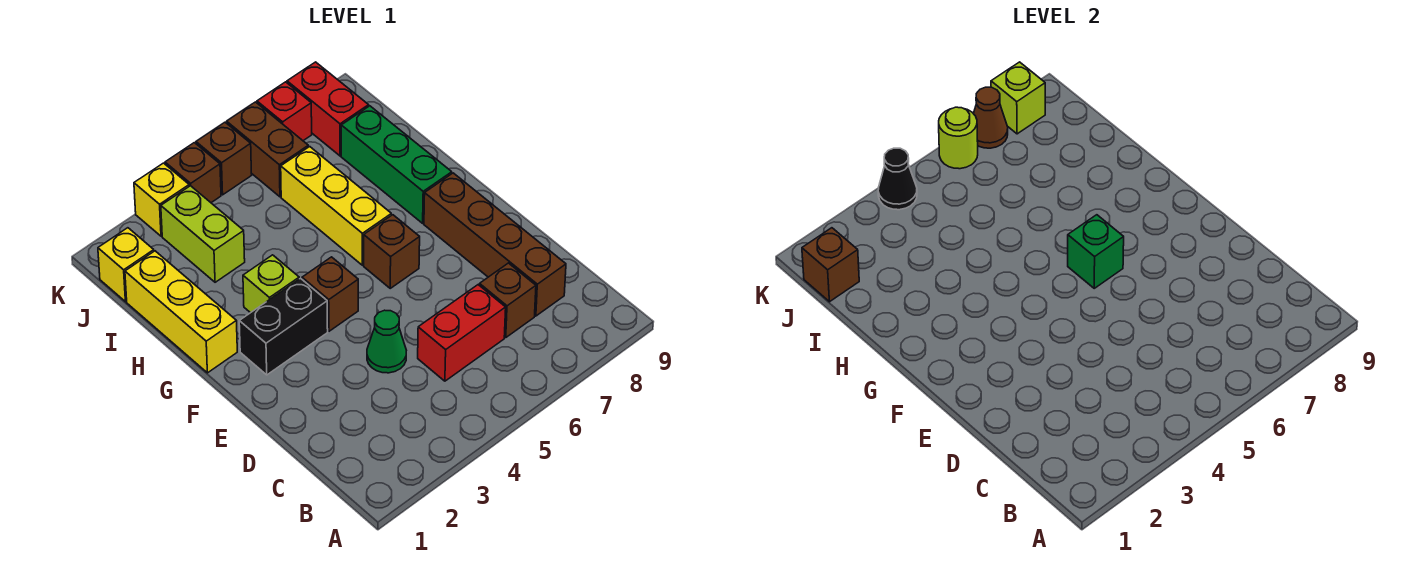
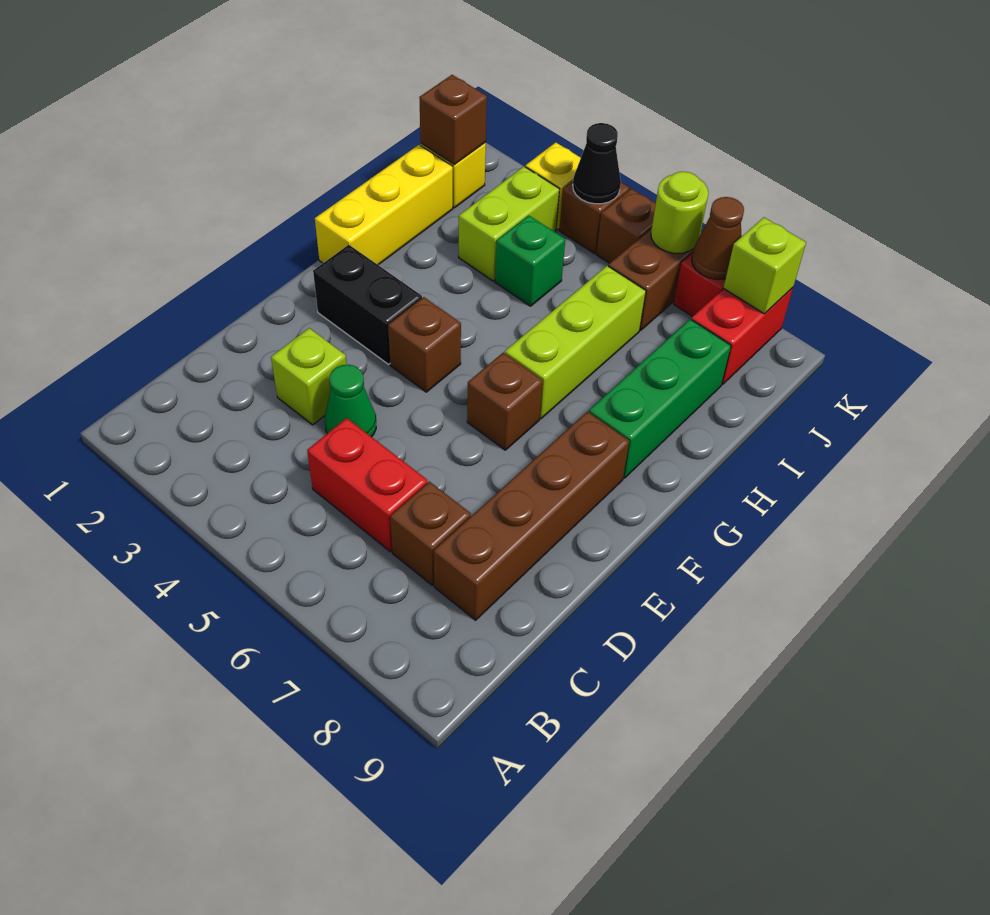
green brick F6 level 2 -> green brick I4 level 1
lime brick G3 level 1 -> lime brick D3 level 1
yellow brick G6:I6 level 1 -> lime brick G6:I6 level 1

